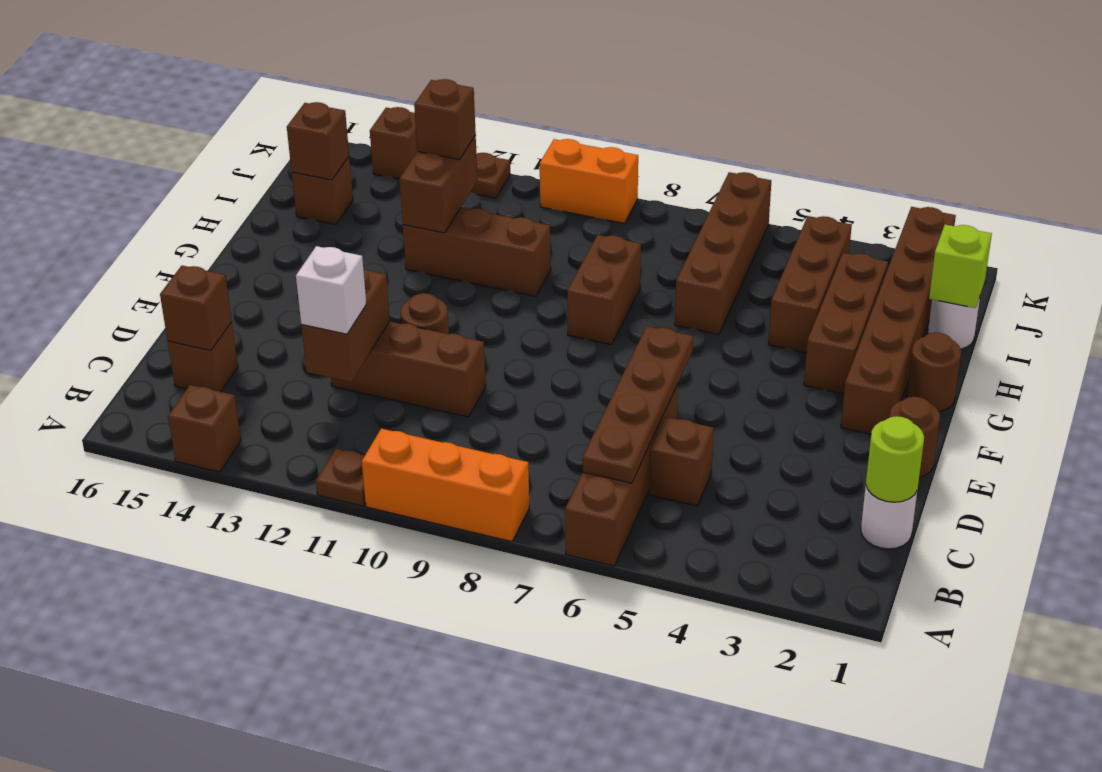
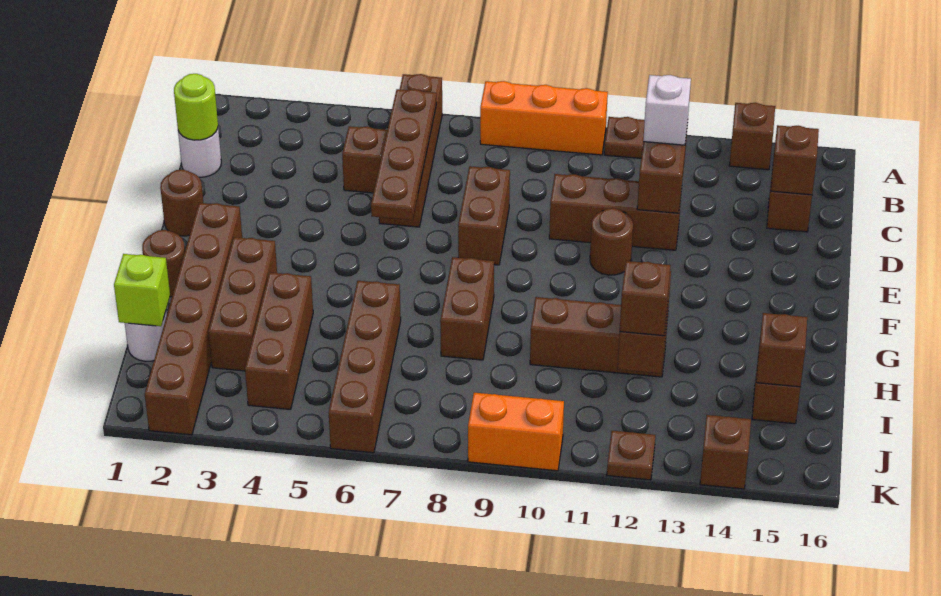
none -> brown brick D8:E8 level 1

